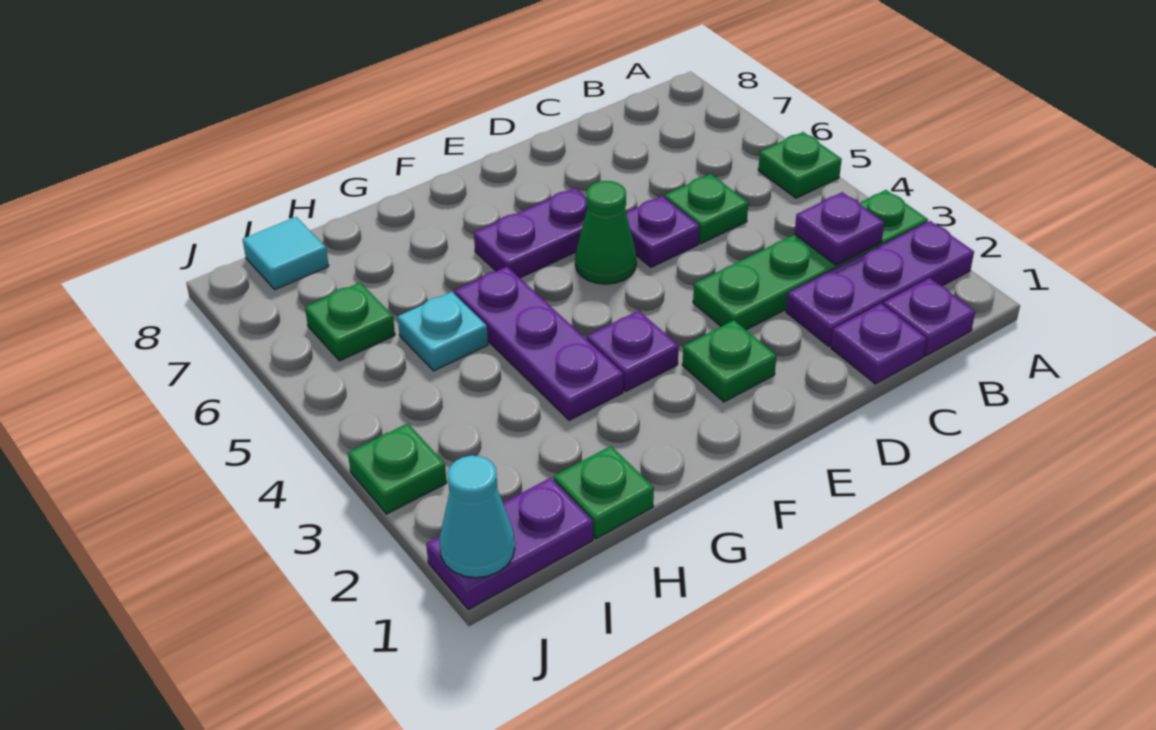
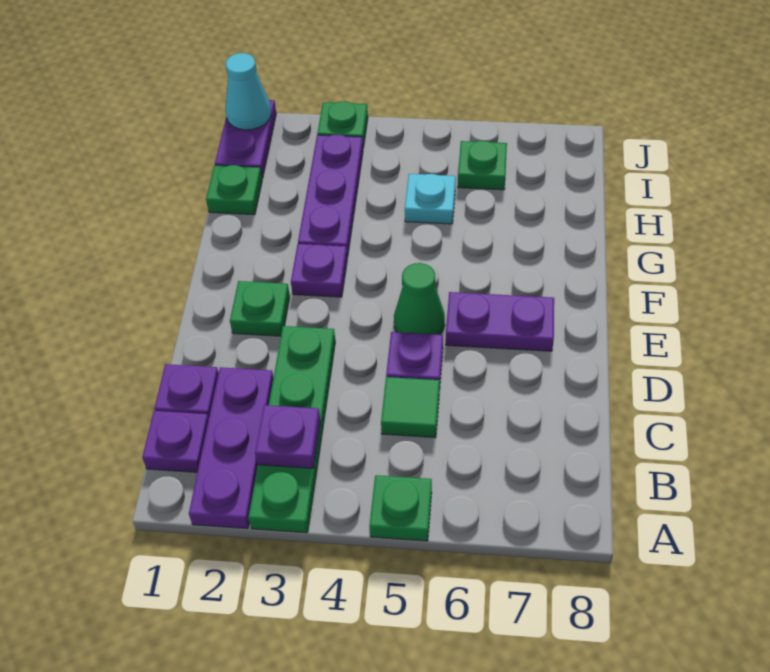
green plate C5 level 1 -> green tile C5 level 1
purple plate E6:F6 level 1 -> purple plate E6:E7 level 1
purple plate G3:G5 level 1 -> purple plate G3:I3 level 1
cyan tile I8 level 1 -> none

